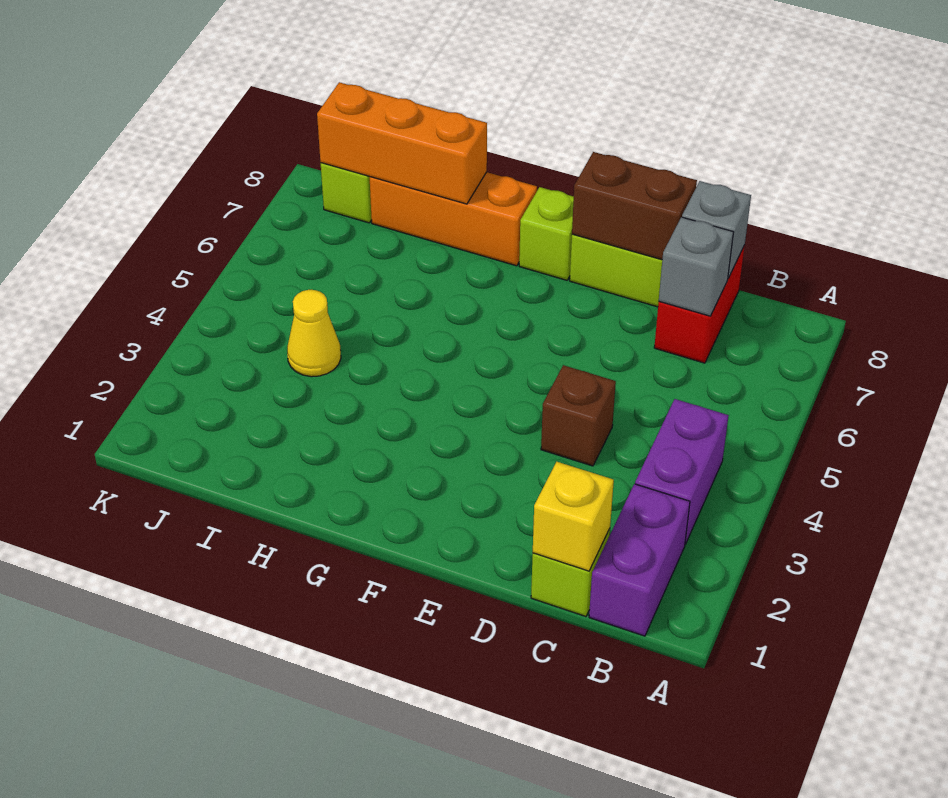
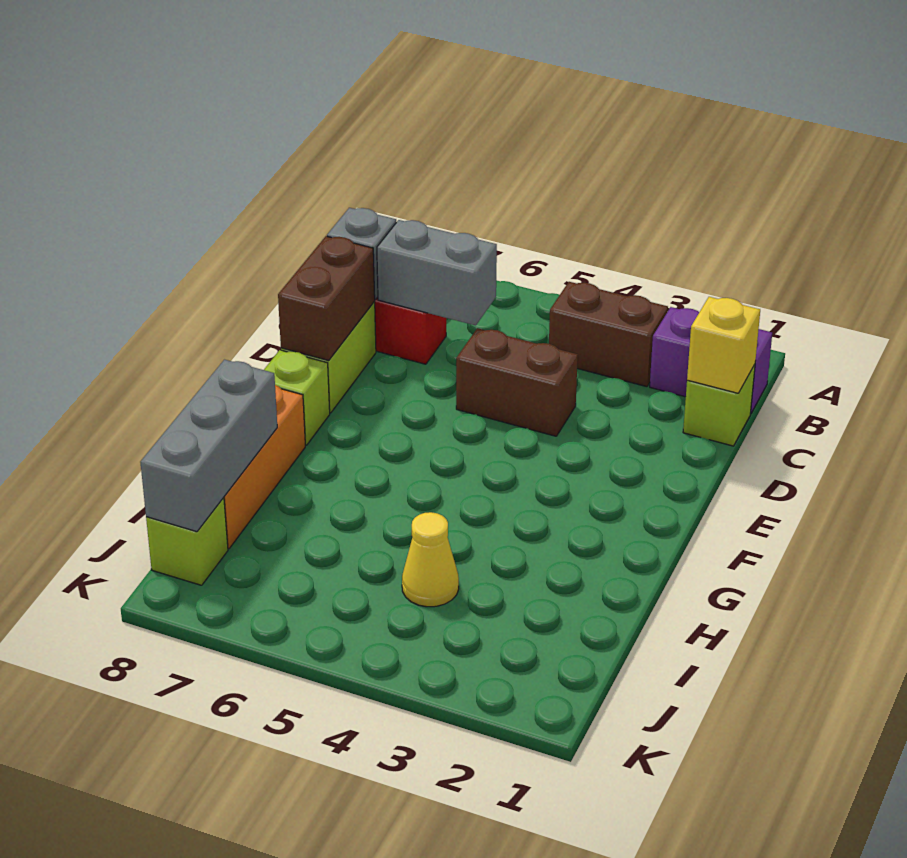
purple brick B3:B4 level 1 -> brown brick B3:B4 level 1
grey brick C7 level 2 -> grey brick C6:C7 level 2
brown brick D4 level 1 -> brown brick D4:D5 level 1
orange brick H8:J8 level 2 -> grey brick H8:J8 level 2

